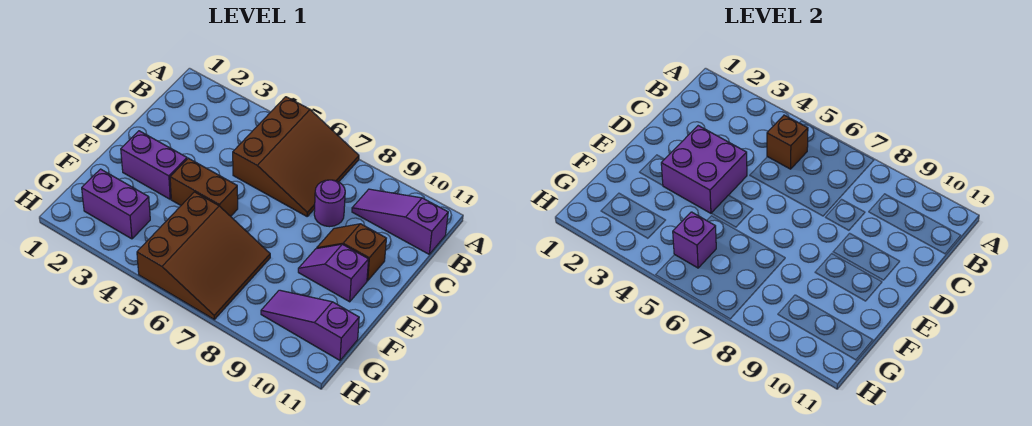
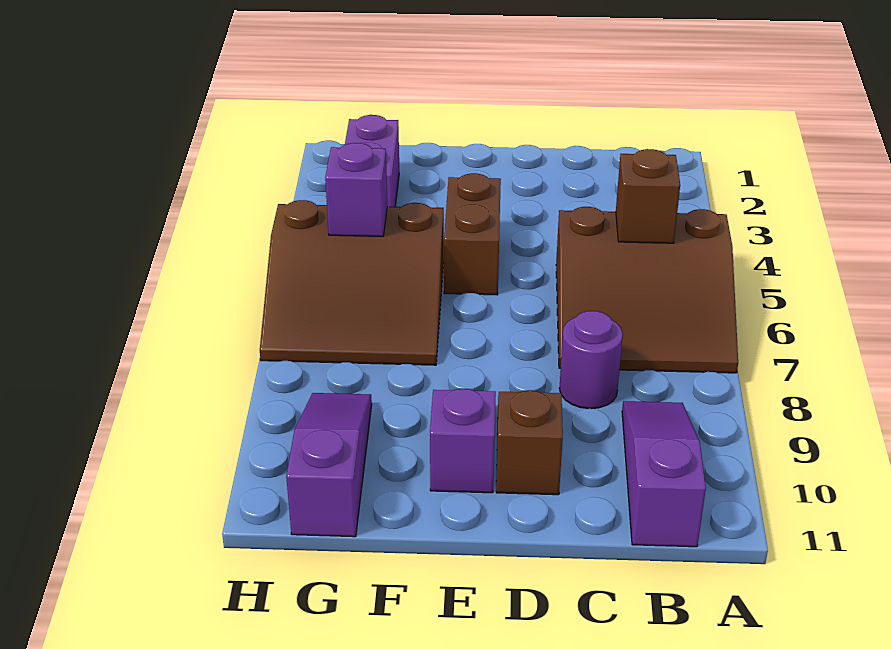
purple brick D3:E4 level 2 -> none
purple brick E2:E3 level 1 -> none

